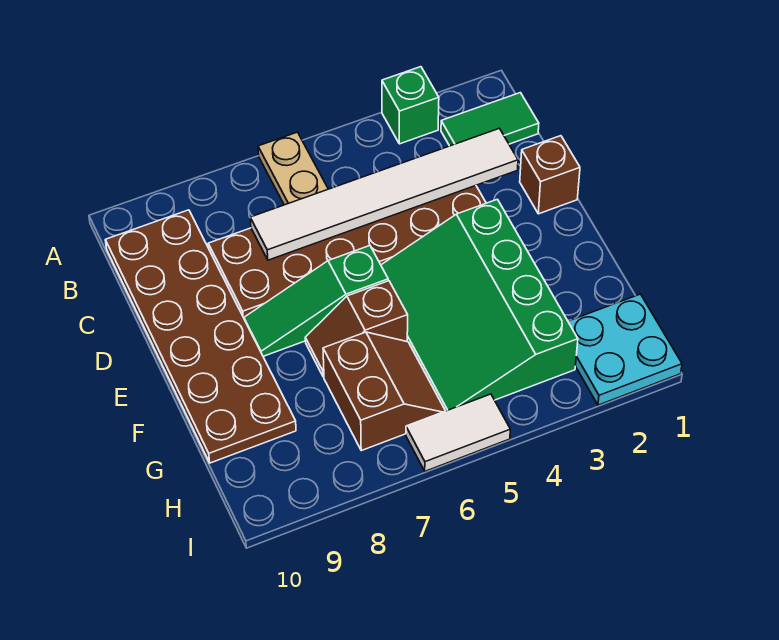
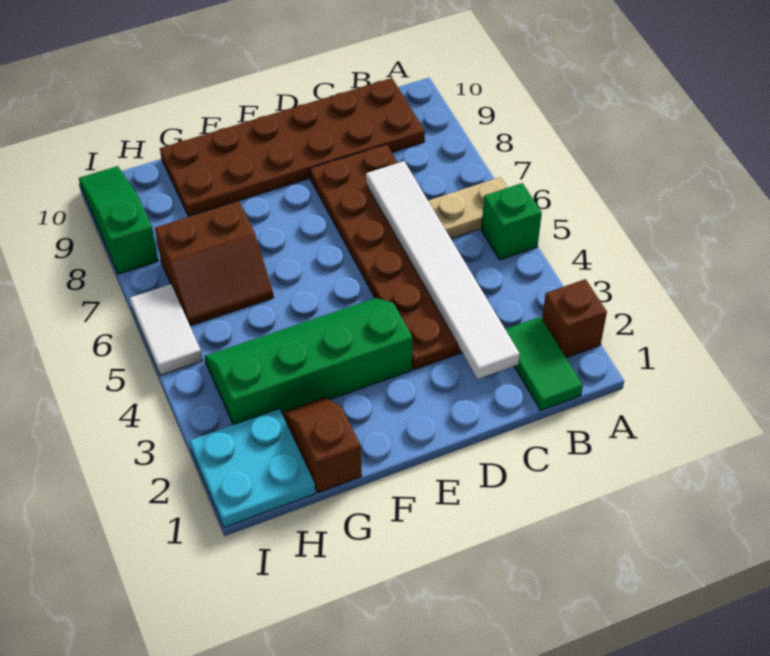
green brick A3 level 1 -> green brick A5 level 1
brown brick D1 level 1 -> brown brick A2 level 1
green slope E3:H5 level 1 top 3 -> green slope E3:H4 level 1 top 3
green slope E6:E8 level 1 top 6 -> green slope I8:I10 level 1 top 8
brown slope F6:F7 level 1 top 6 -> brown slope G1:G2 level 1 top 1

